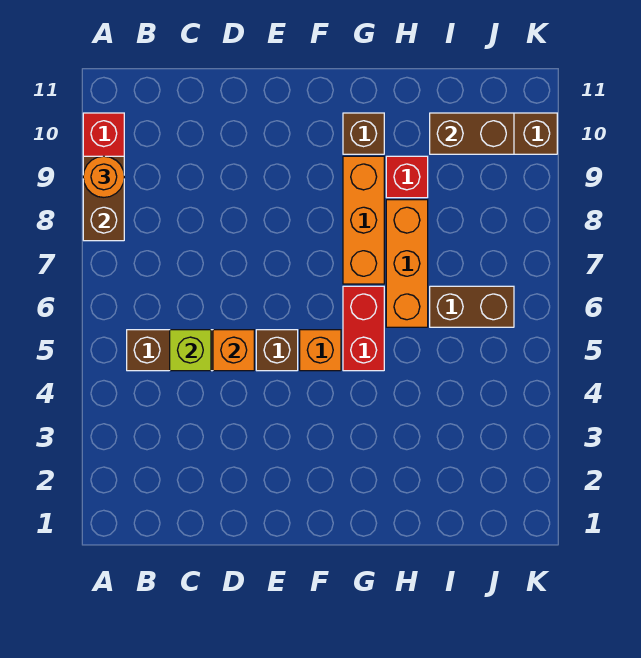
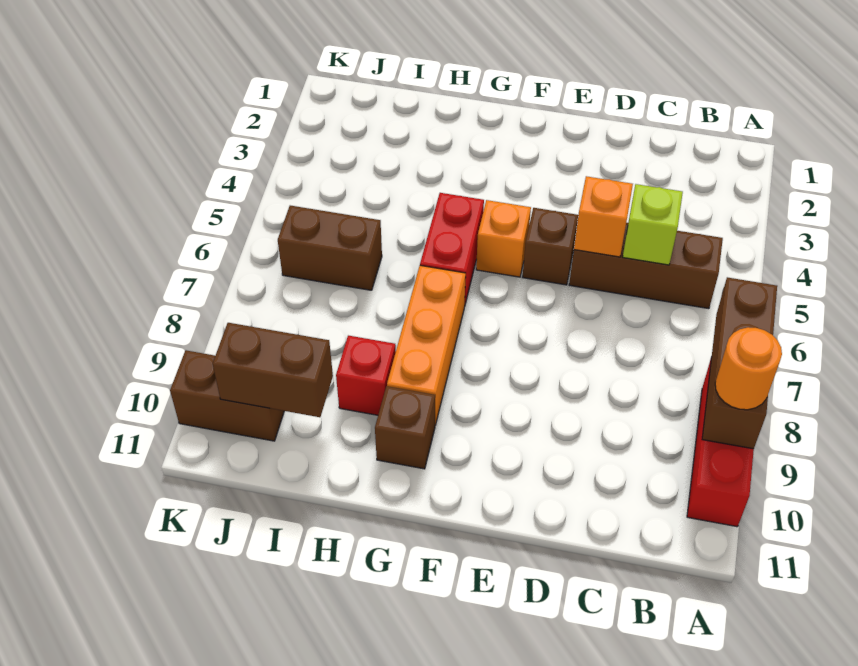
brown brick A8:A9 level 2 -> brown brick A7:A9 level 2
orange brick H6:H8 level 1 -> none

